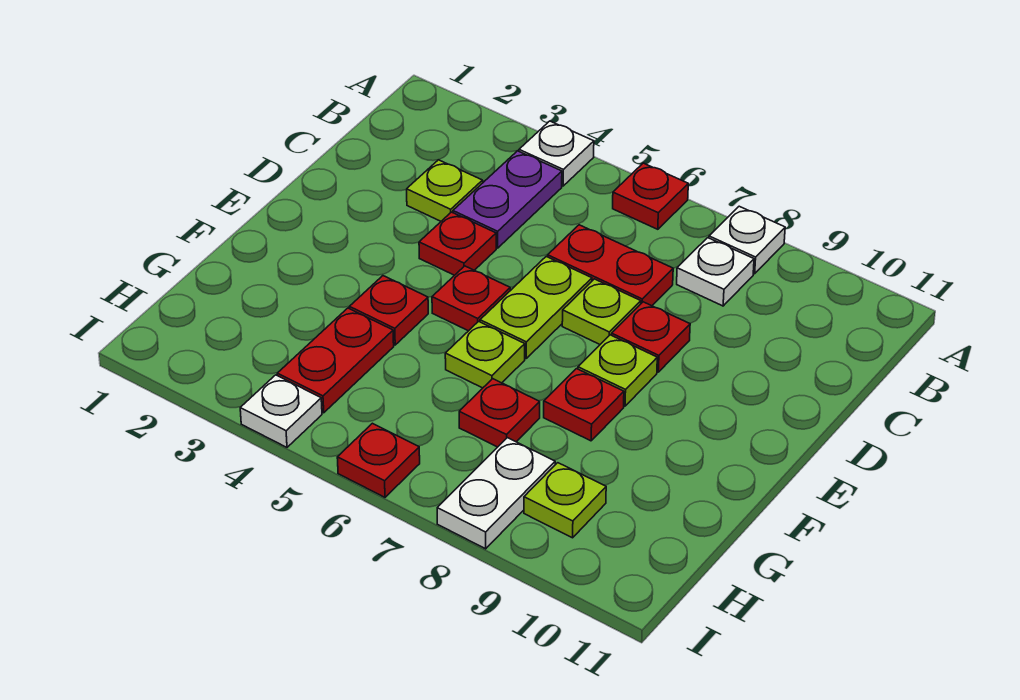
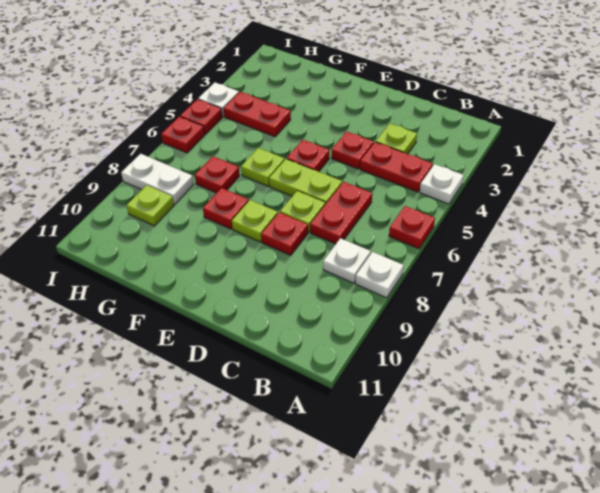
purple plate B4:C4 level 1 -> red plate B4:C4 level 1
red plate F4 level 1 -> red plate I5 level 1

